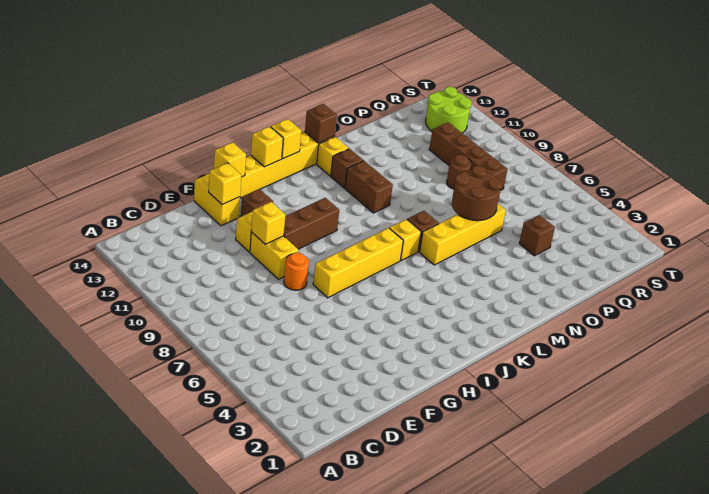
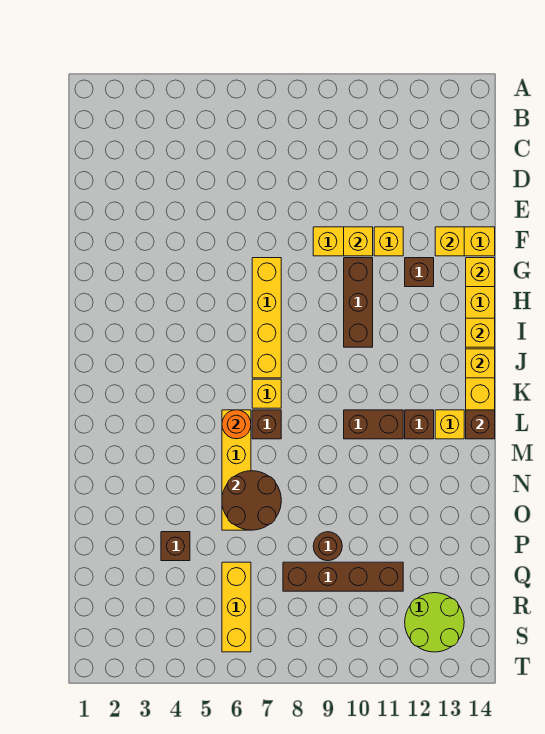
orange round brick F8 level 1 -> orange round brick L6 level 2
none -> yellow brick Q6:S6 level 1

